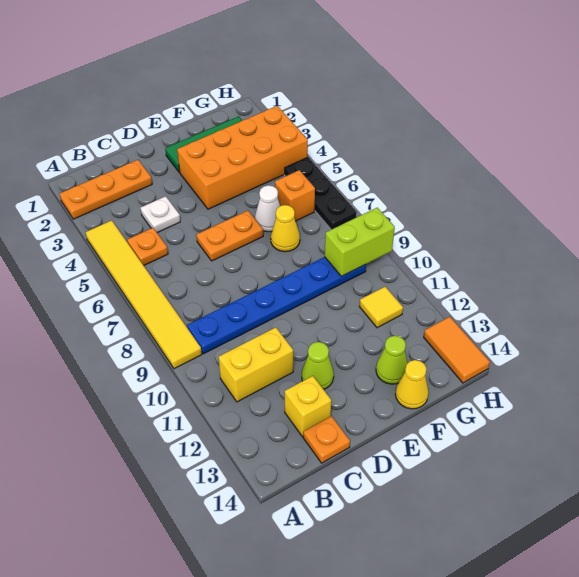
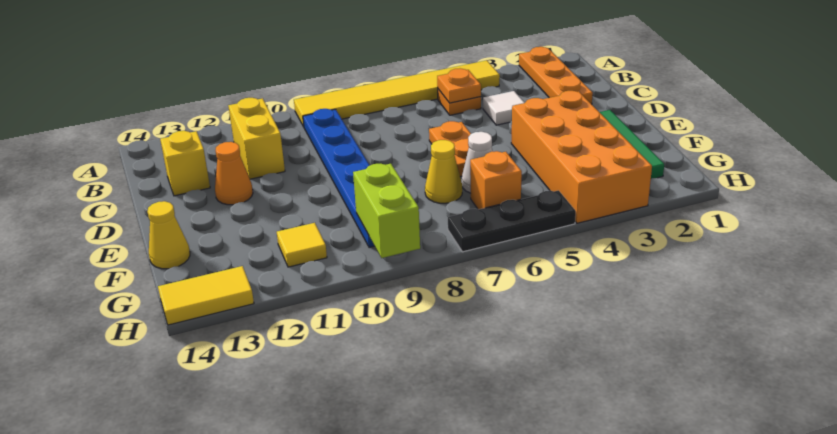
white plate C4 level 1 -> white tile C4 level 1
orange plate C14 level 1 -> orange plate B5 level 2
lime cone D12 level 1 -> orange cone D12 level 1
lime cone F13 level 1 -> none
orange tile H13:H14 level 1 -> yellow tile H13:H14 level 1

